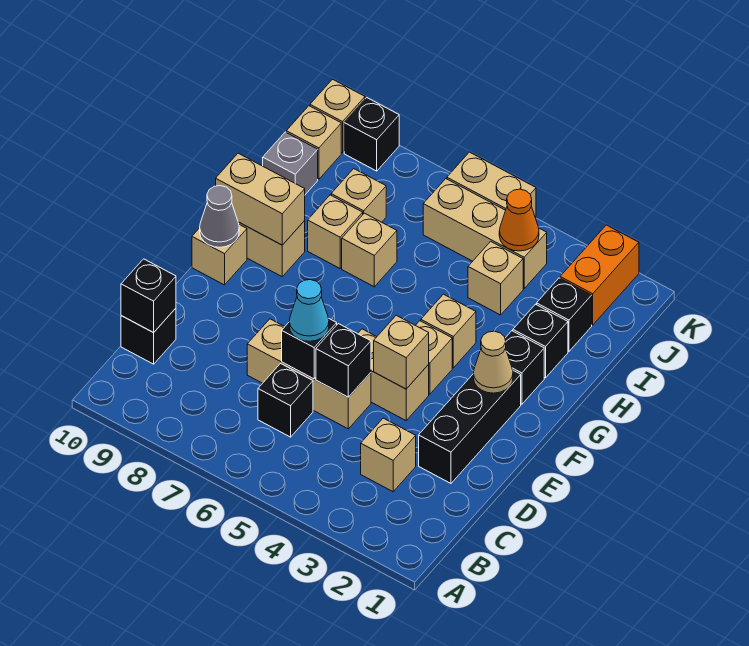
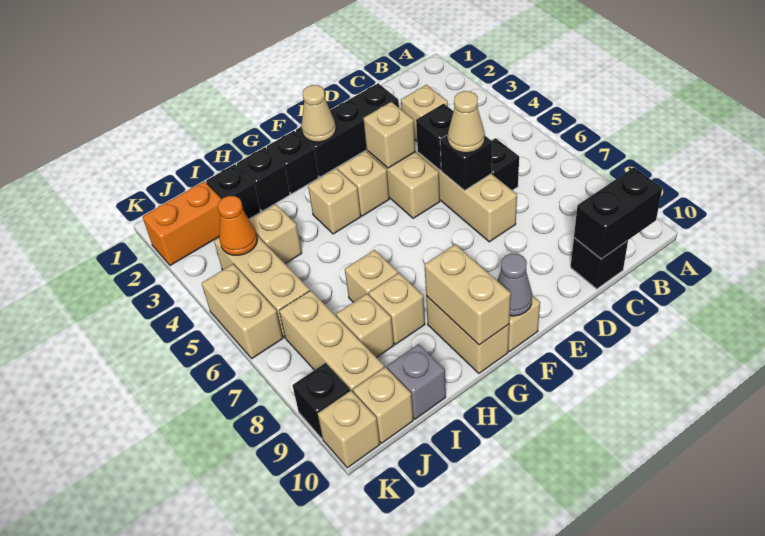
black brick C10 level 2 -> black brick B10:C10 level 2
cyan cone D6 level 3 -> tan cone D6 level 3
none -> tan brick J7:J9 level 1

